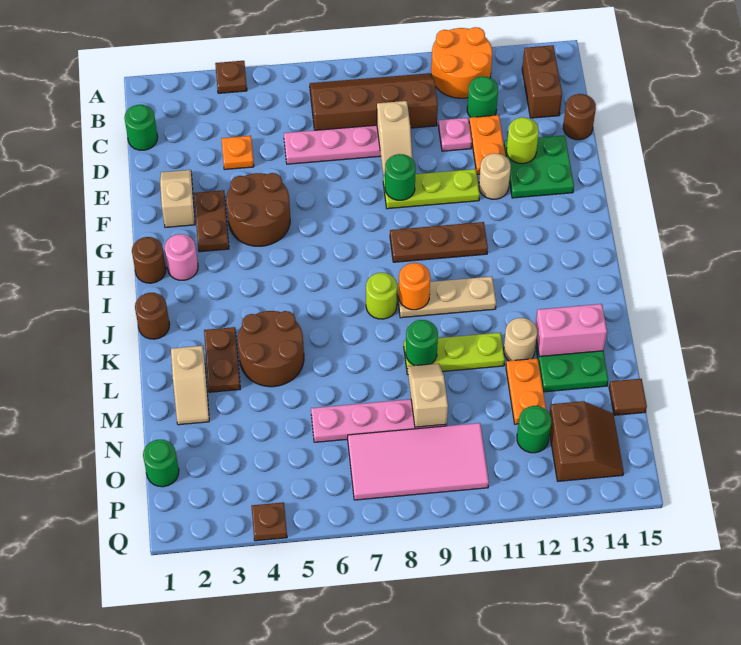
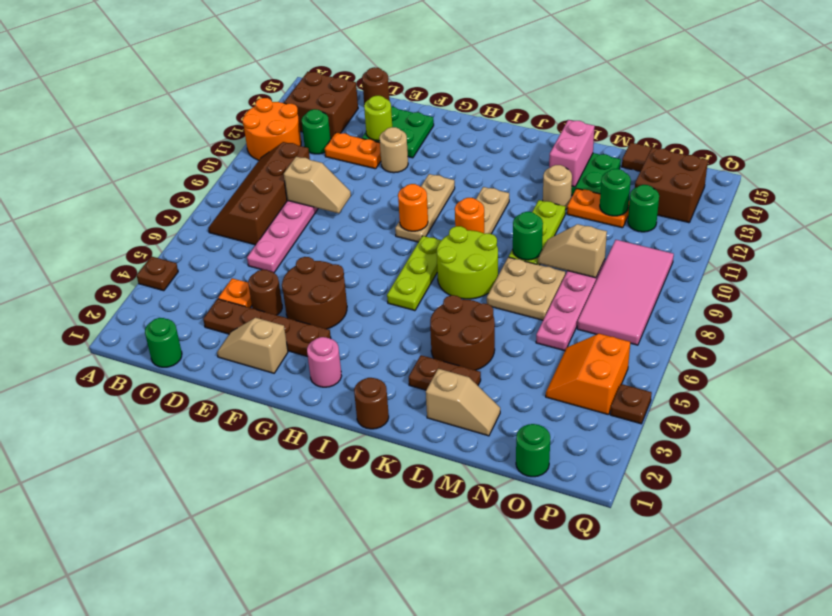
brown brick B14:C14 level 1 -> brown brick B13:C14 level 1
pink plate D11 level 1 -> none
brown plate F3:G3 level 1 -> brown plate D3:G3 level 1
lime plate F9:F11 level 1 -> lime plate I6:I8 level 1
green round brick F9 level 2 -> green round brick N12 level 2
brown round brick H1 level 1 -> brown round brick E4 level 1
brown plate H9:H11 level 1 -> tan plate H9:H11 level 1
none -> orange round brick H9 level 2
lime round brick J8 level 1 -> lime round brick J7:K8 level 1
none -> tan plate L7:M8 level 1
none -> orange slope O4:P5 level 1 top P
brown slope O13:P14 level 1 top 13 -> brown brick O13:P14 level 1

